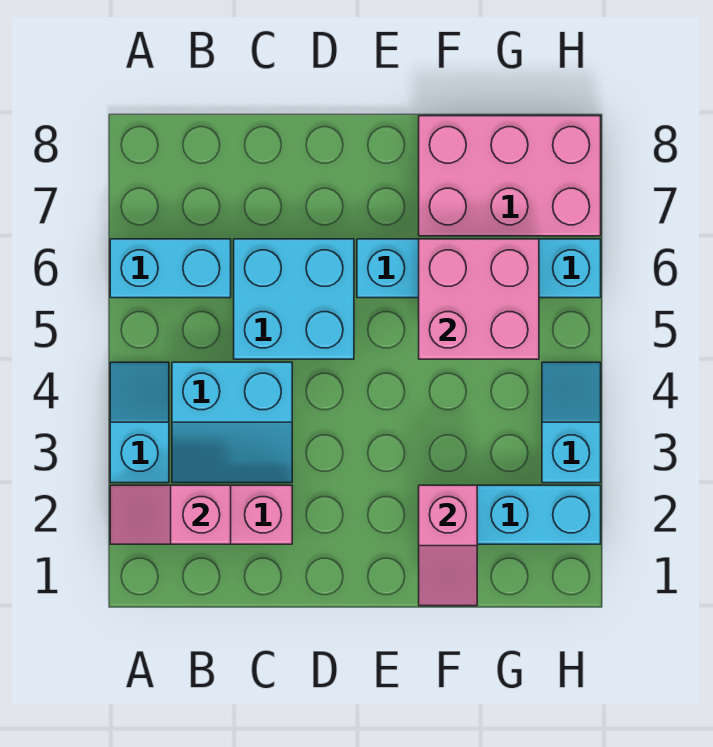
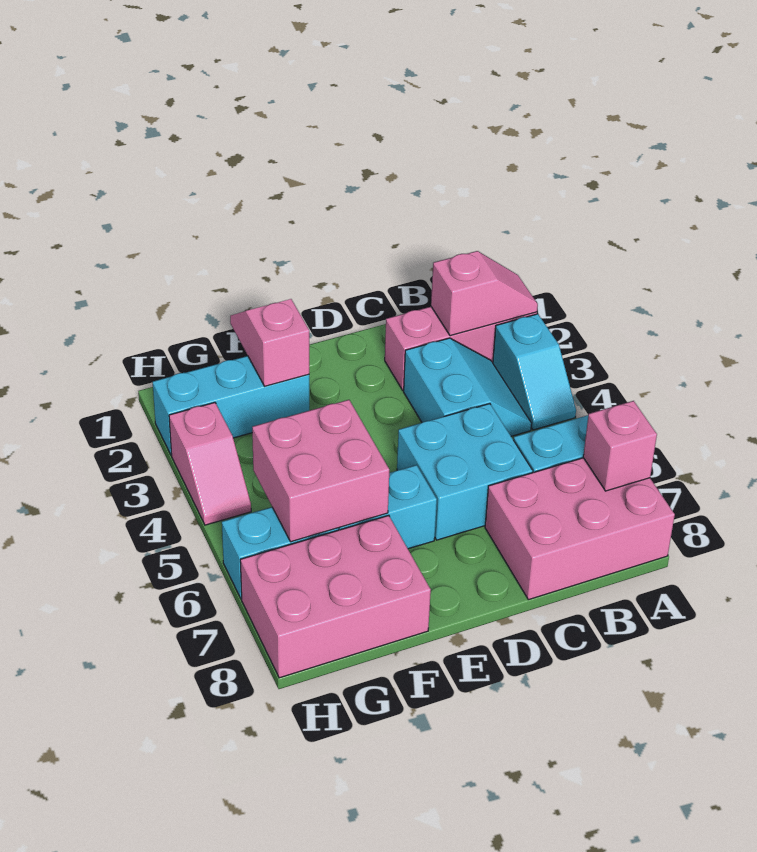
none -> pink brick A7:C8 level 1
none -> pink brick A7 level 2
cyan slope B3:C4 level 1 top 4 -> cyan slope B3:C4 level 1 top C
cyan slope H3:H4 level 1 top 3 -> pink slope H3:H4 level 1 top 3

